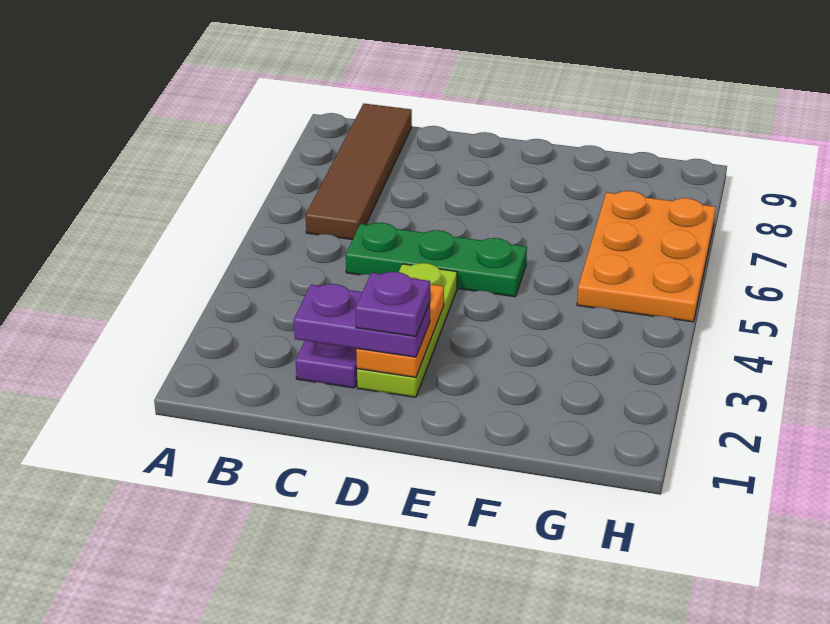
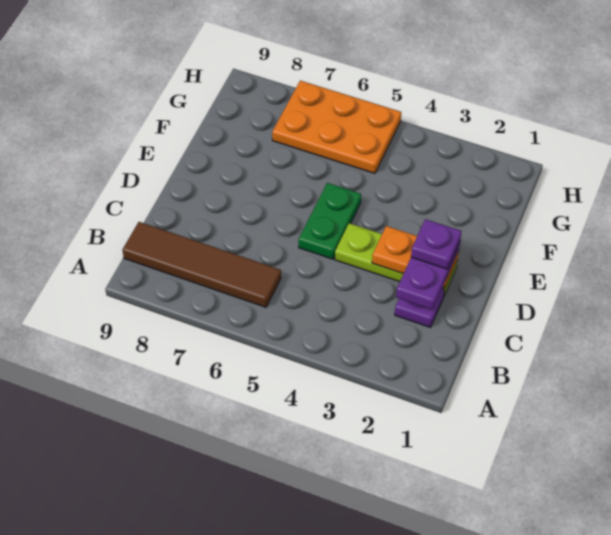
green plate C5:E5 level 1 -> green plate D5:E5 level 1

